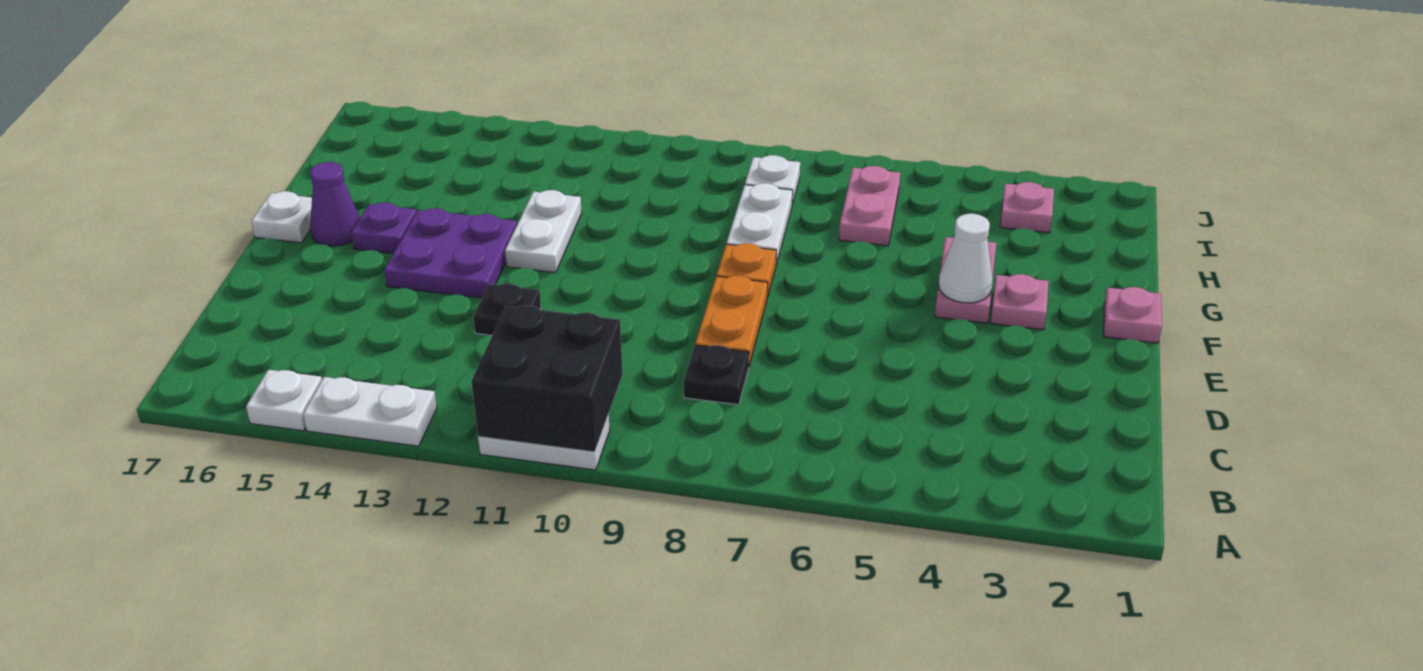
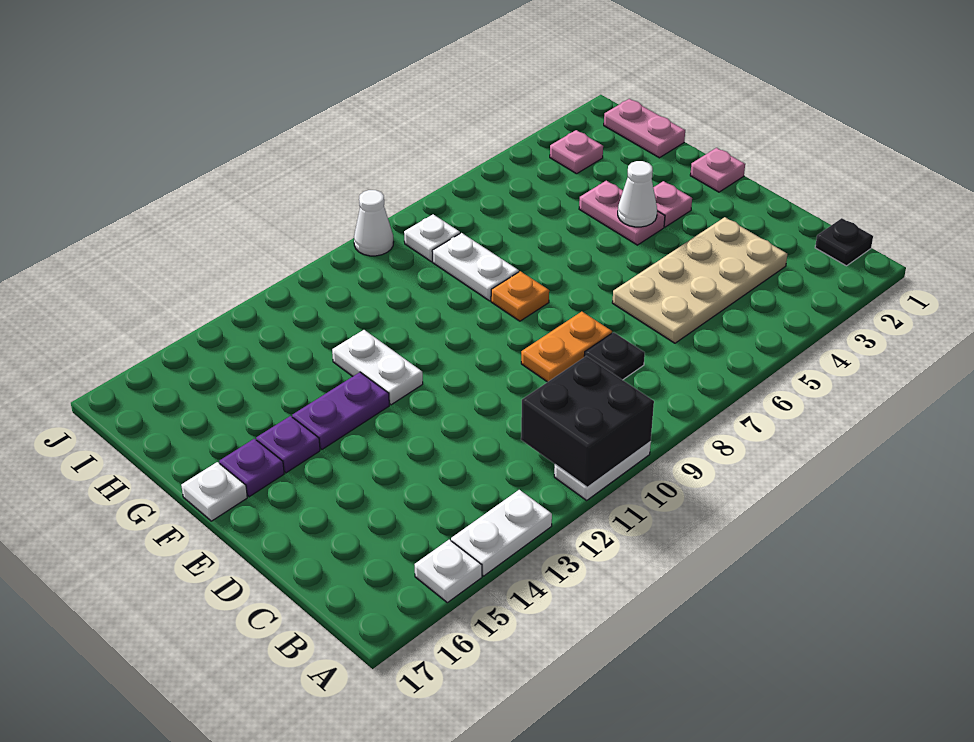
none -> tan plate C3:D6 level 1
orange plate D8:E8 level 1 -> orange plate D8:D9 level 1
black plate D12 level 1 -> black plate B1 level 1
purple plate E13:F14 level 1 -> purple plate F13:F14 level 1
purple cone F16 level 1 -> purple plate F16 level 1
pink plate H6:I6 level 1 -> pink plate H1:I1 level 1
none -> white cone J9 level 1

